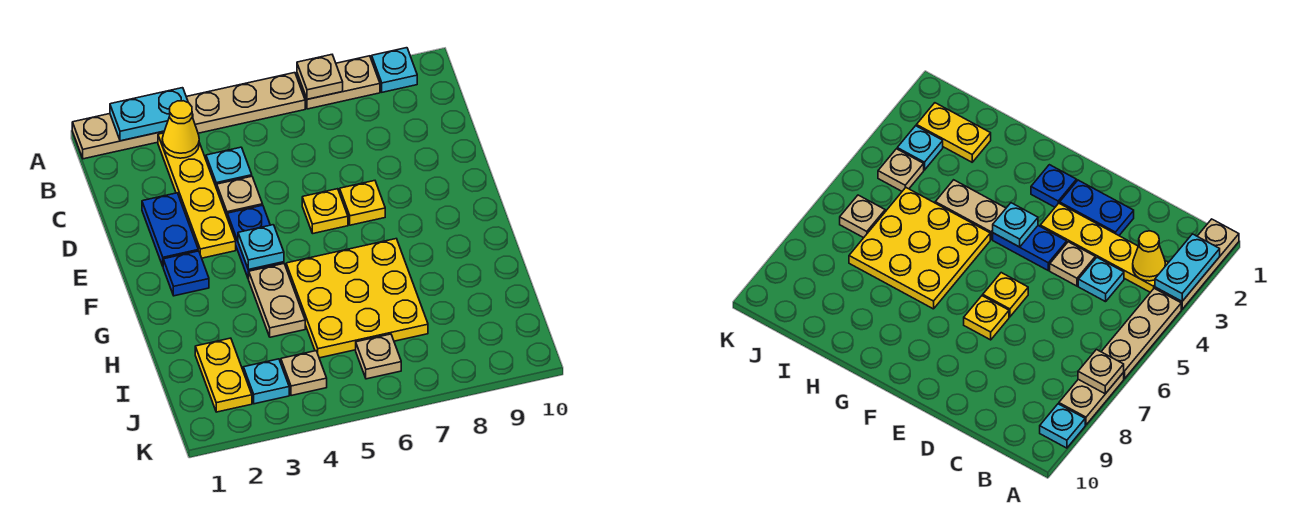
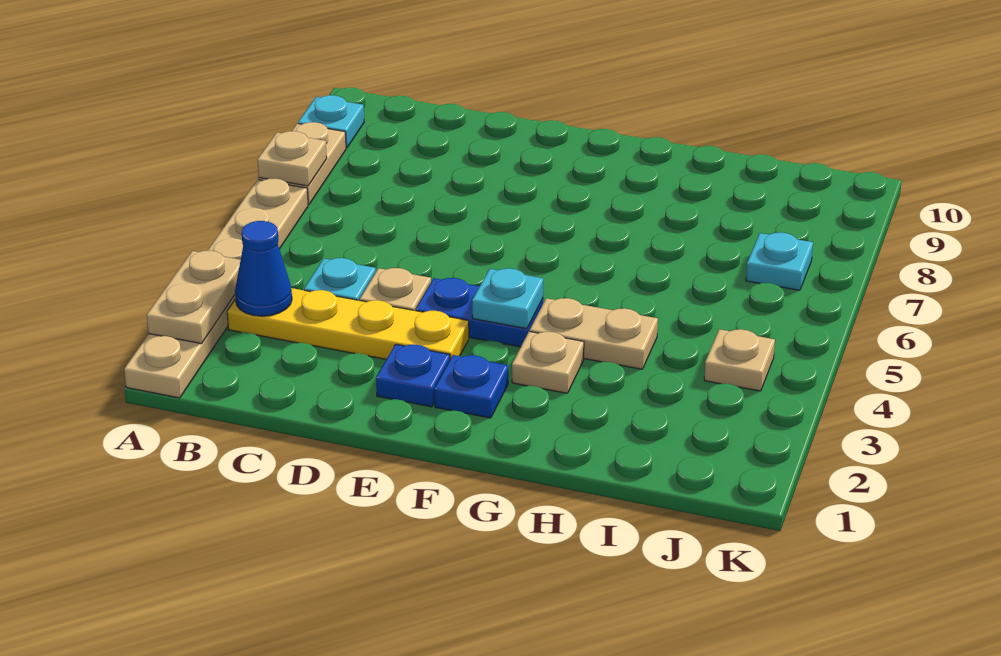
cyan plate A2:A3 level 2 -> tan plate A2:A3 level 2
yellow cone B3 level 2 -> blue cone B3 level 2
blue plate D2:E2 level 1 -> blue plate E2 level 1
yellow plate E6 level 1 -> none
yellow plate E7 level 1 -> none
yellow plate G5:I7 level 1 -> none
yellow plate I2:J2 level 1 -> none
cyan plate J3 level 1 -> cyan plate J7 level 1
tan plate J6 level 1 -> tan plate G3 level 1

